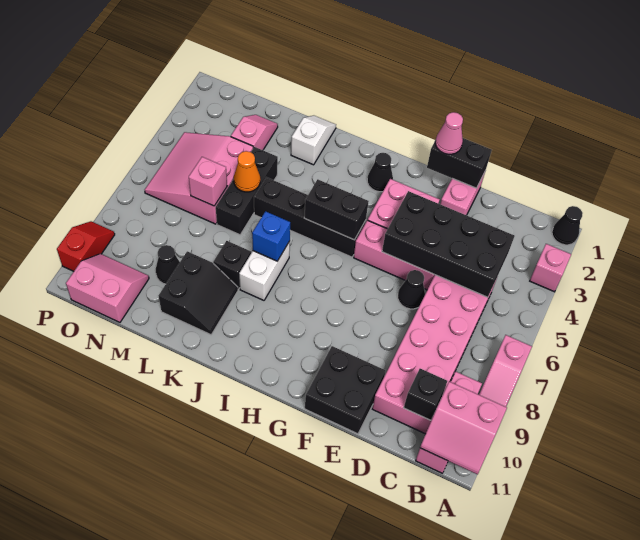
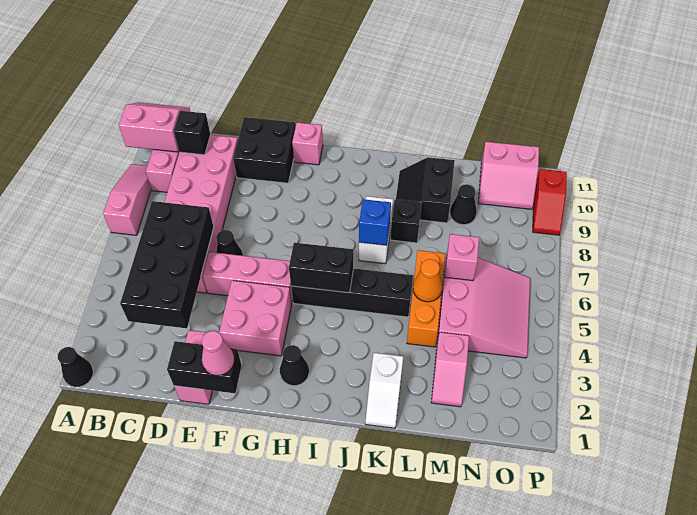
pink brick A3 level 1 -> pink brick G11 level 1
black brick C4:F5 level 2 -> black brick C3:D6 level 2
black brick L4:L6 level 1 -> orange brick L4:L6 level 1

